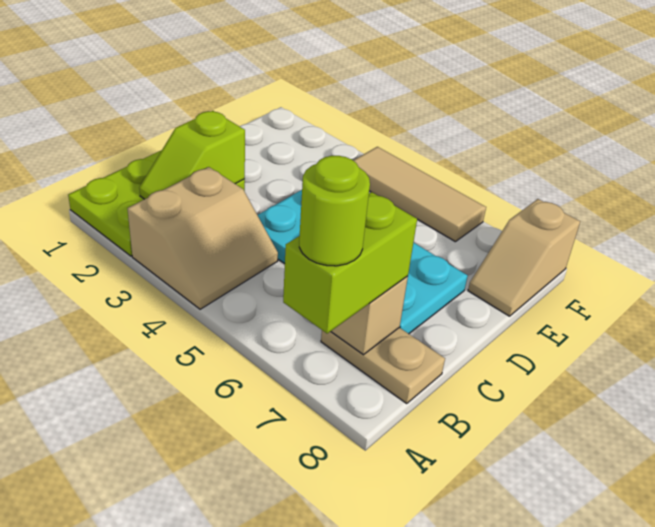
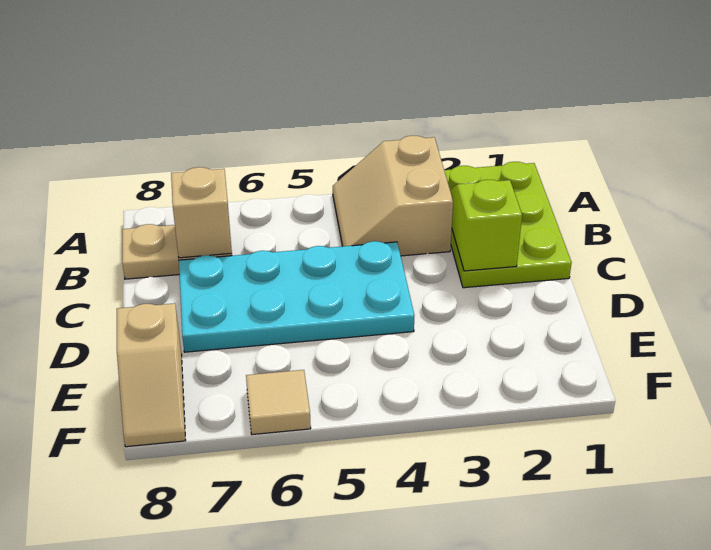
lime brick A7:B7 level 3 -> none
lime round brick A7 level 4 -> none
tan slope E8:F8 level 1 top F -> tan slope E8:F8 level 1 top E
tan tile F4:F6 level 1 -> tan tile F6 level 1

